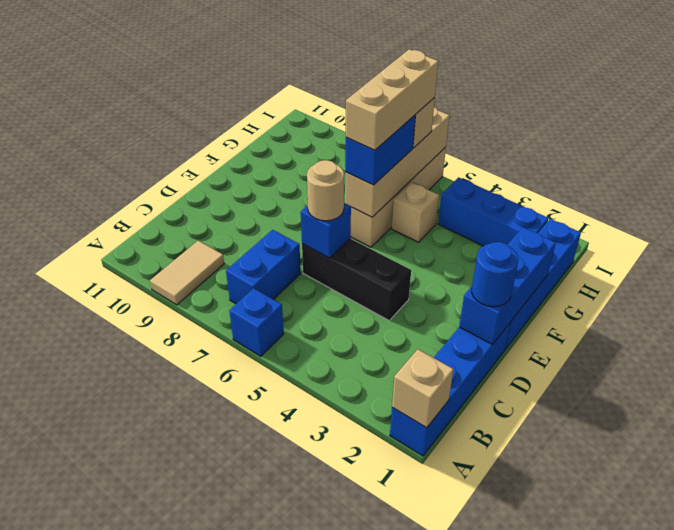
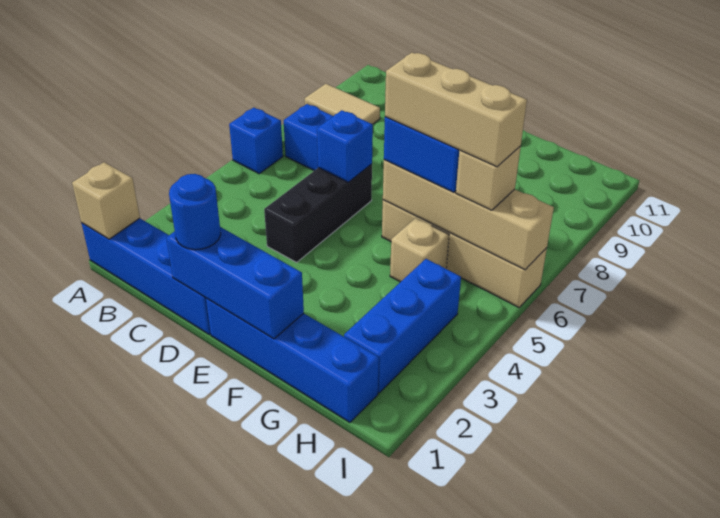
tan round brick D6 level 3 -> none

